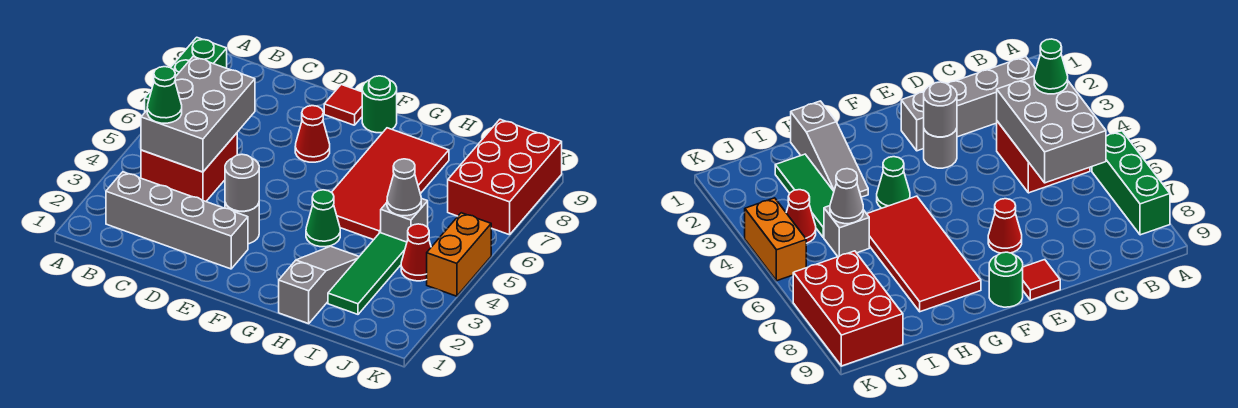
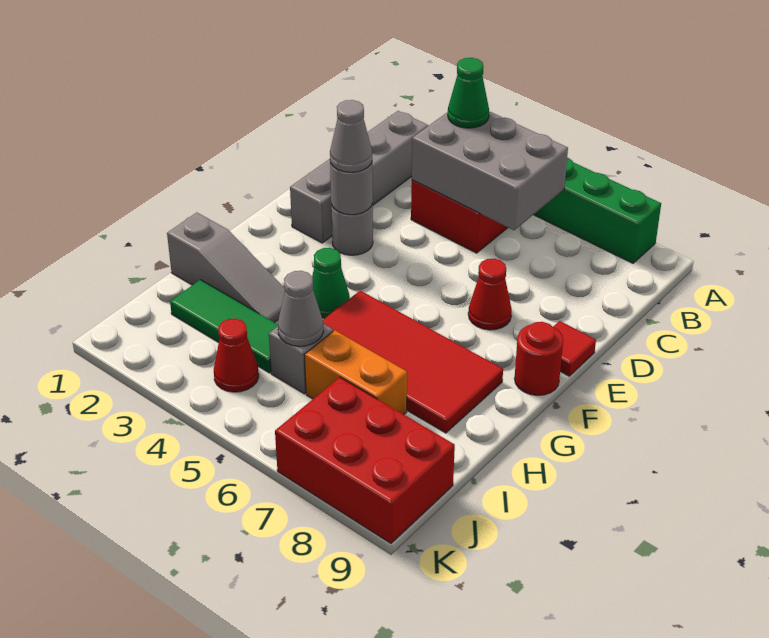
none -> grey cone E3 level 3
green round brick F9 level 1 -> red round brick F9 level 1
orange brick K4:K5 level 1 -> orange brick I6:I7 level 1

